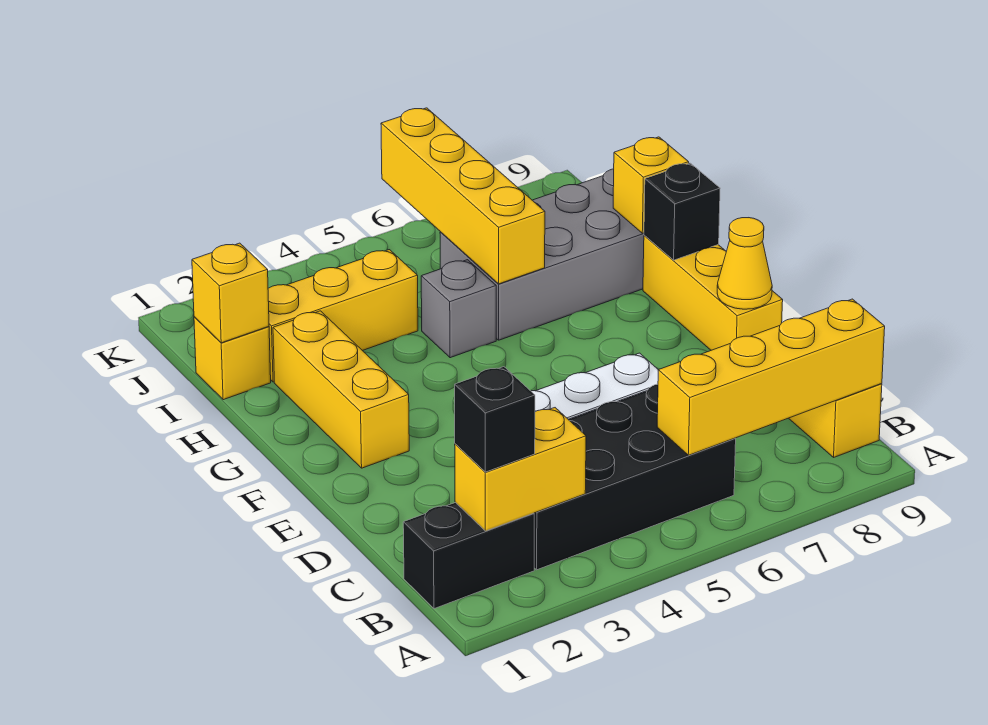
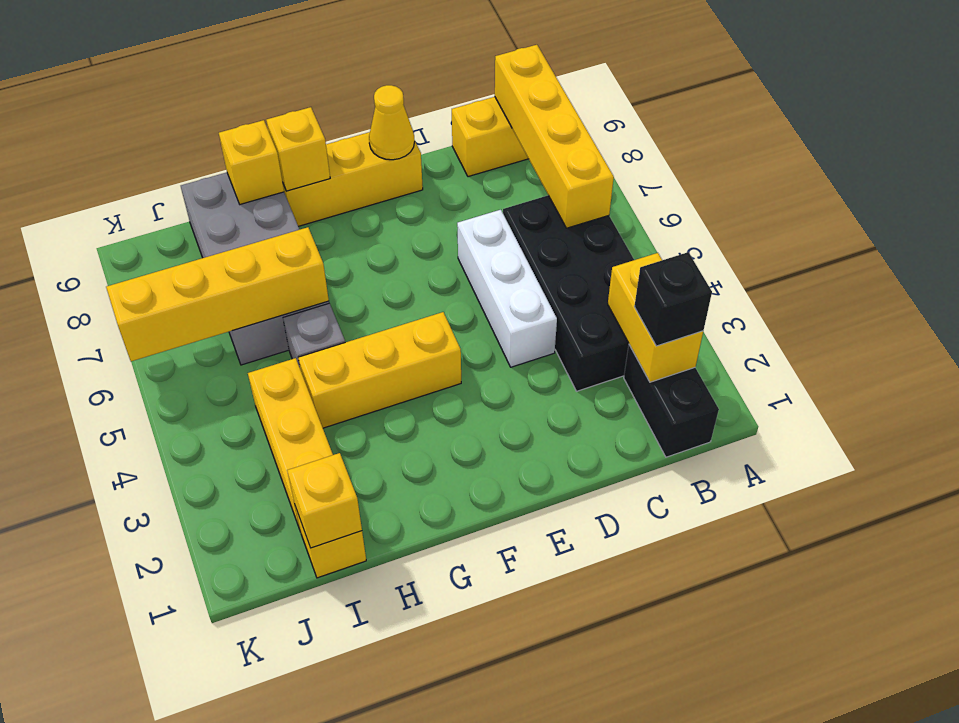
yellow brick F2:H2 level 1 -> yellow brick F4:H4 level 1
black brick G9 level 2 -> yellow brick G9 level 2

